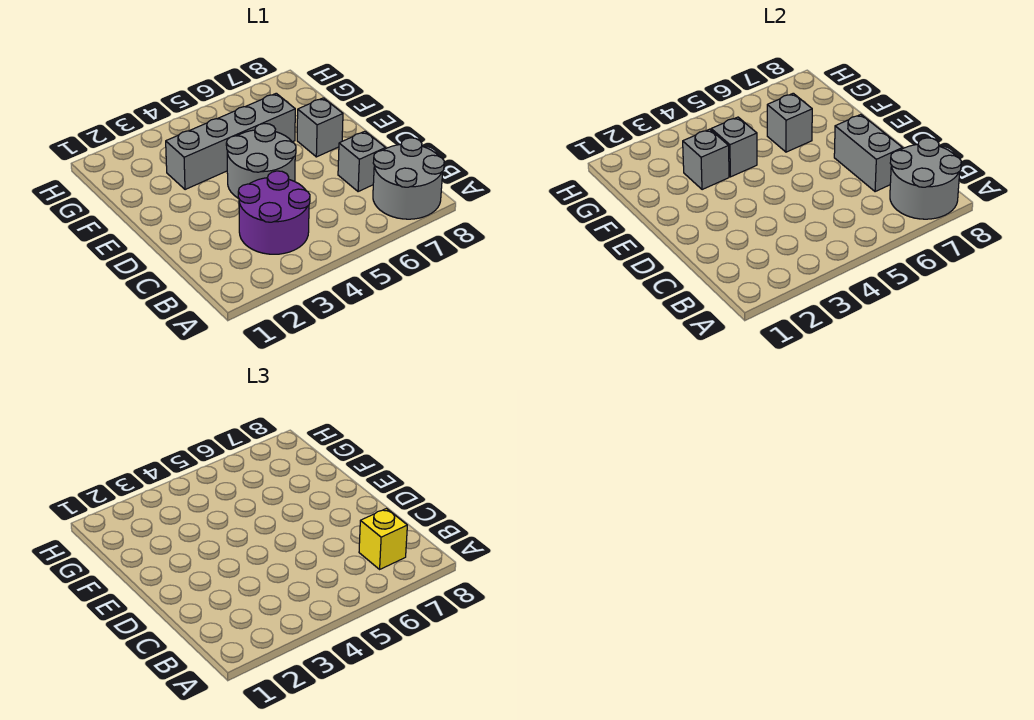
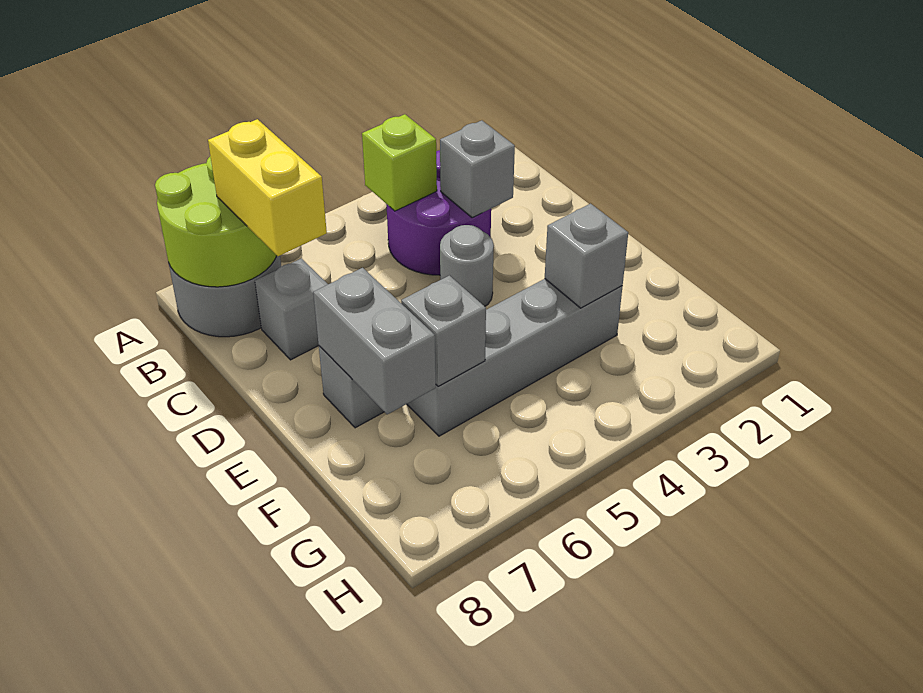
grey round brick A7:B8 level 2 -> lime round brick A7:B8 level 2
none -> lime brick B4 level 2
yellow brick B7 level 3 -> yellow brick B7:C7 level 3
grey brick C7:D7 level 2 -> grey brick E7:F7 level 2
grey round brick D4:E5 level 1 -> grey round brick D4 level 1
grey brick F4 level 2 -> grey brick C3 level 2

